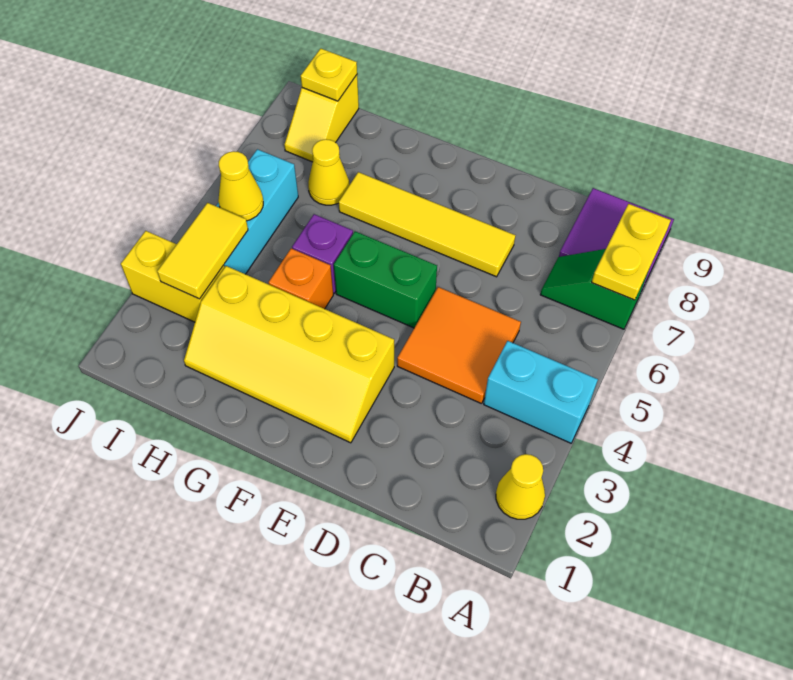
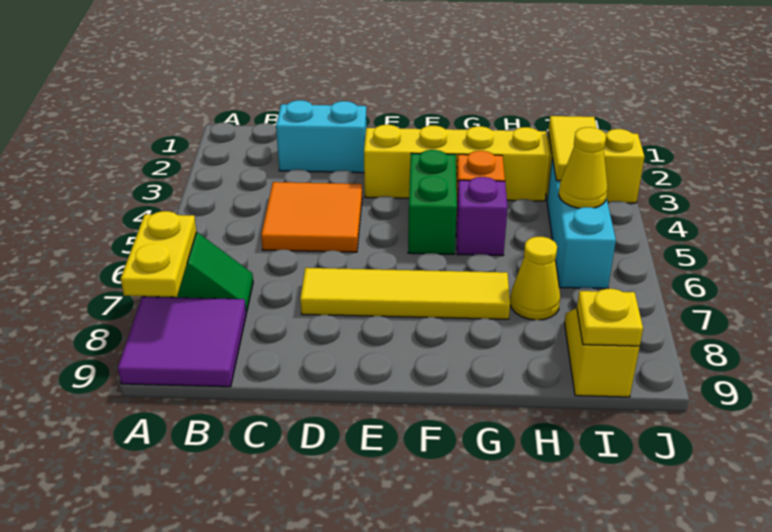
yellow cone A2 level 1 -> none
cyan brick A4:B4 level 1 -> cyan brick C2:D2 level 1
green brick E5:F5 level 1 -> green brick F4:F5 level 1

